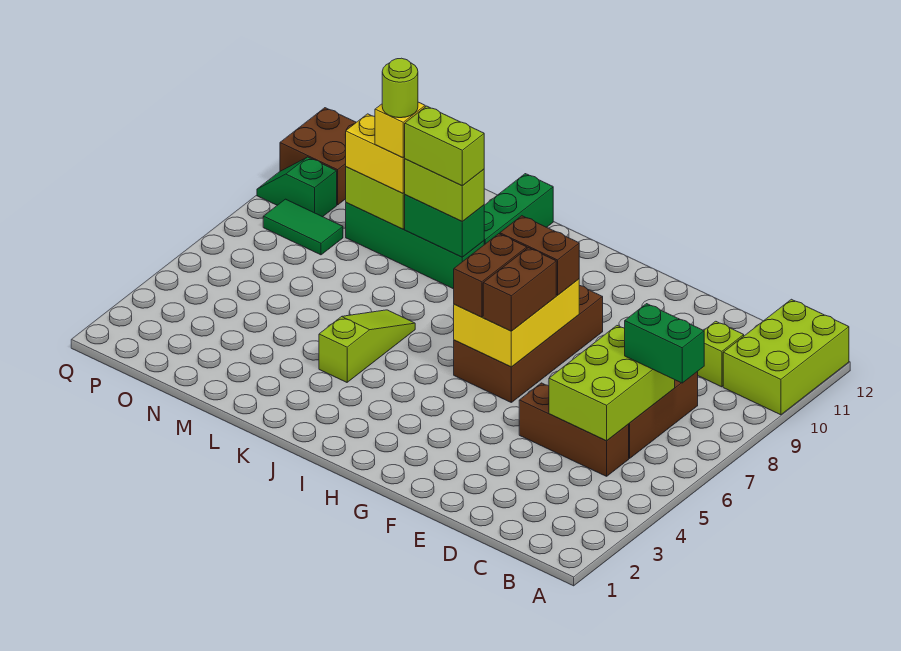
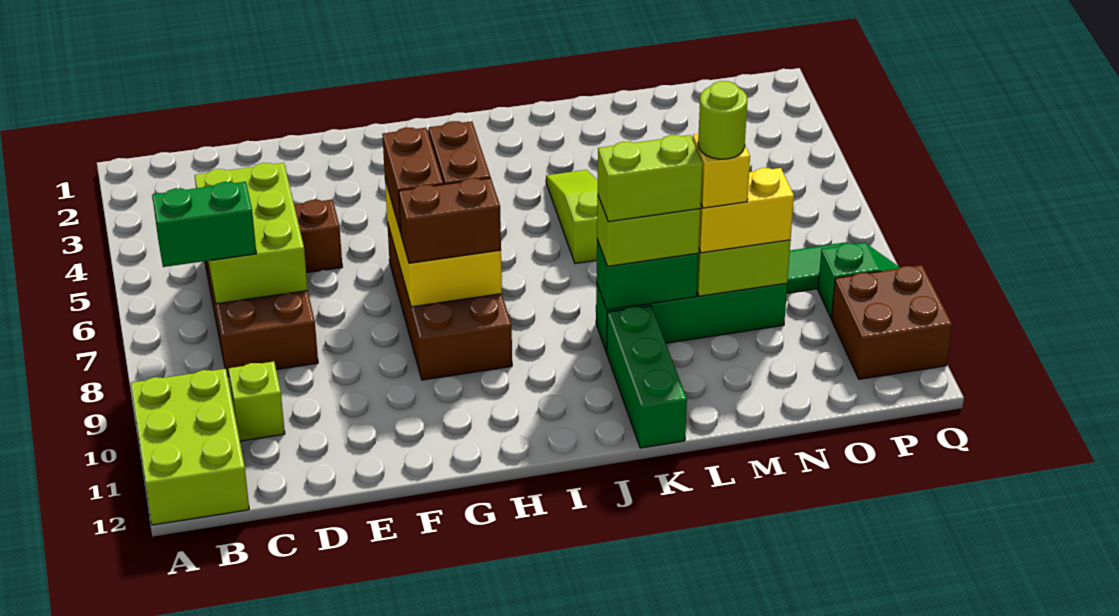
lime slope K4:K6 level 1 top 4 -> lime slope K4:K6 level 1 top 6

